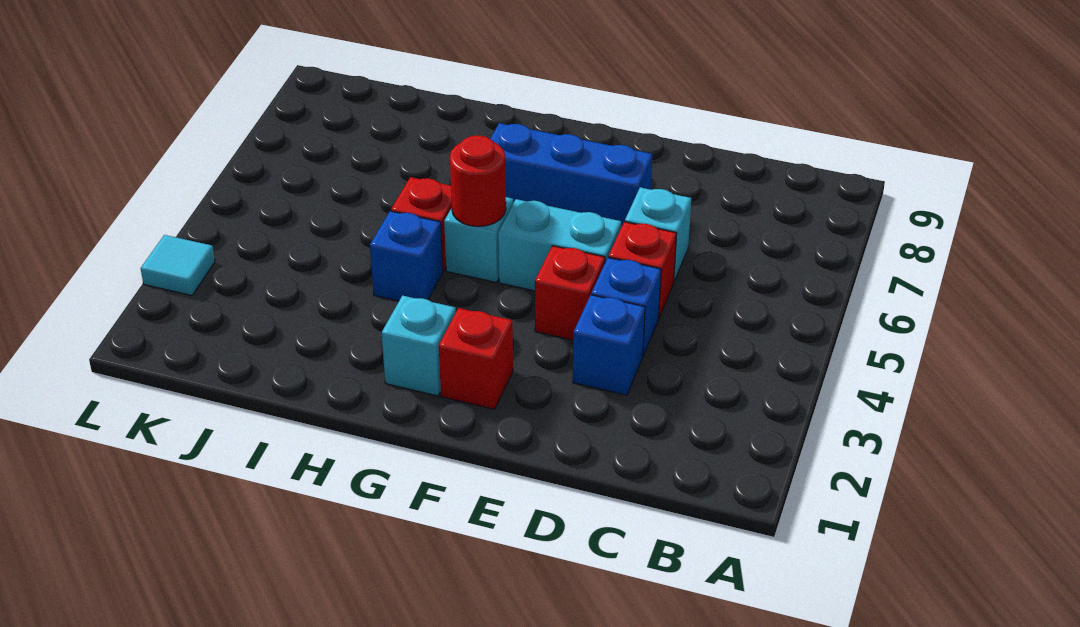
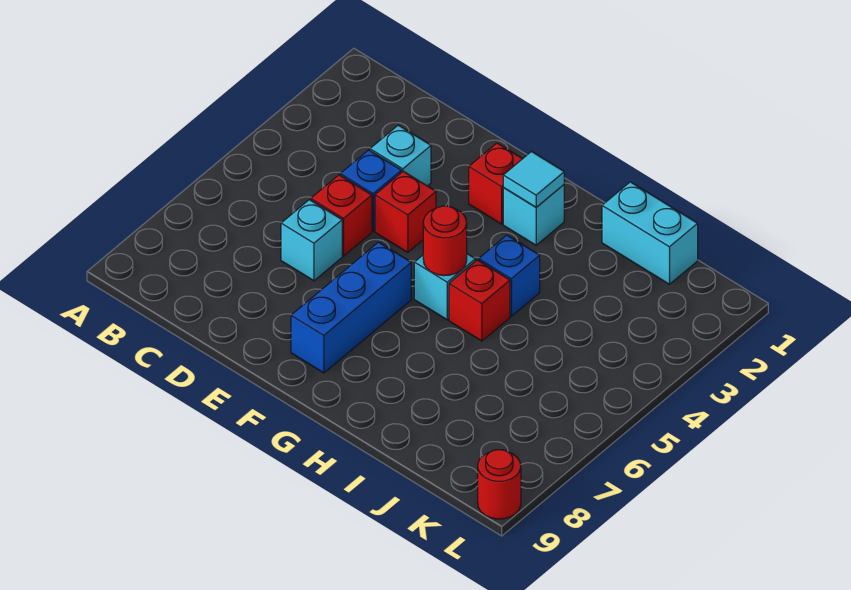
blue brick D3 level 1 -> cyan brick D3 level 1
cyan brick E5:F5 level 1 -> cyan brick I1:J1 level 1
blue brick E7:G7 level 1 -> blue brick F6:F8 level 1
cyan tile L3 level 1 -> cyan tile G2 level 2
none -> red round brick L9 level 1

